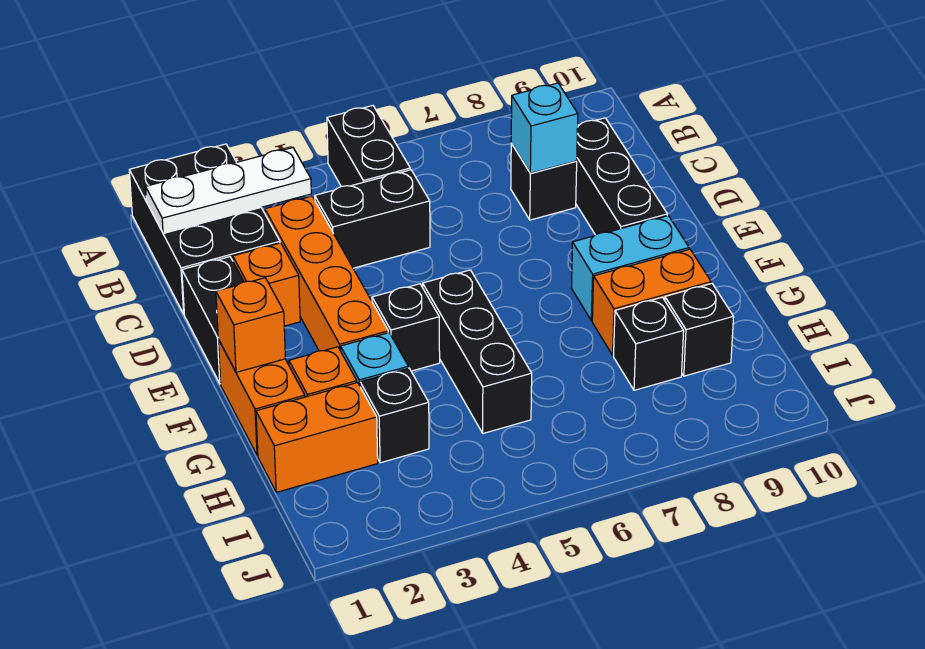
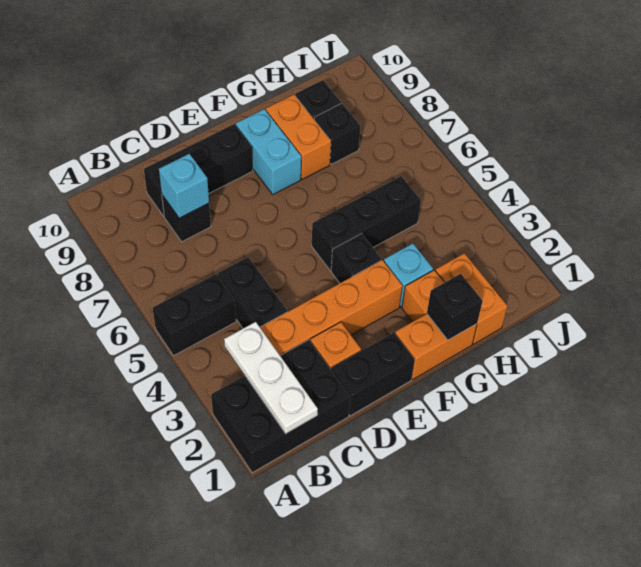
orange brick F1 level 2 -> none
black brick H3 level 1 -> black brick G1 level 2

